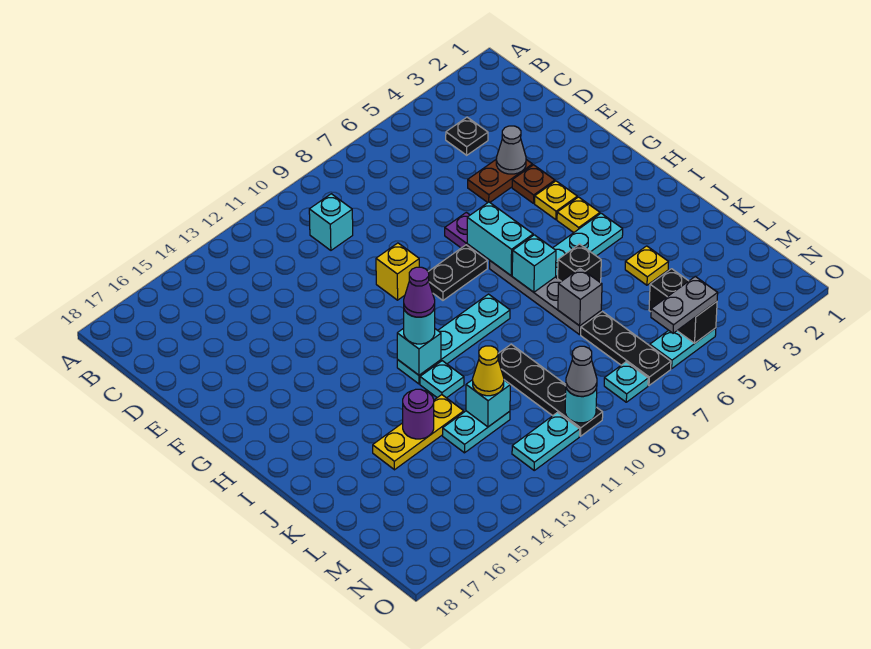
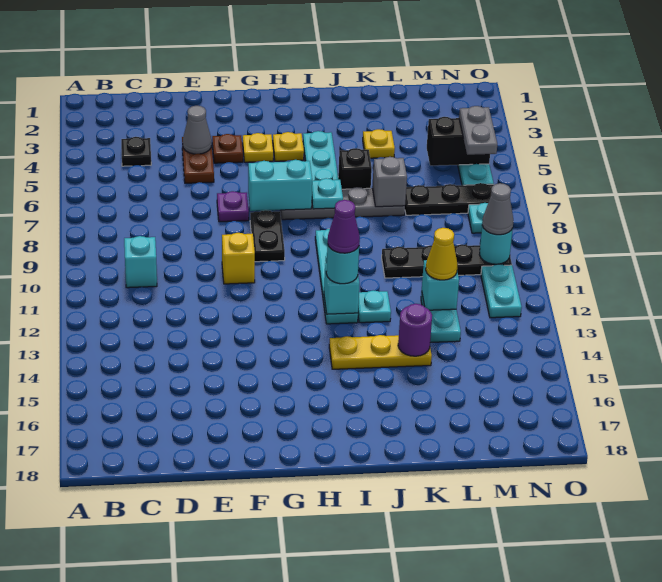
cyan brick I7 level 2 -> cyan plate I7 level 2
yellow plate K13:K15 level 1 -> yellow plate I14:K14 level 1

